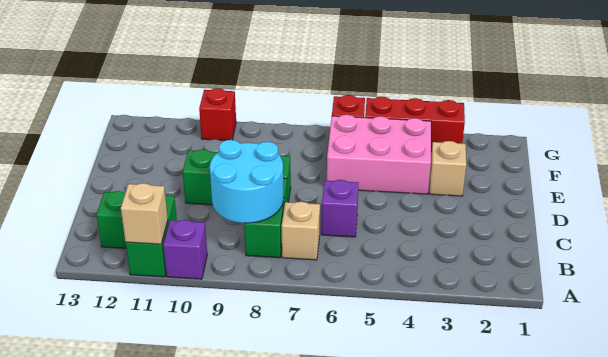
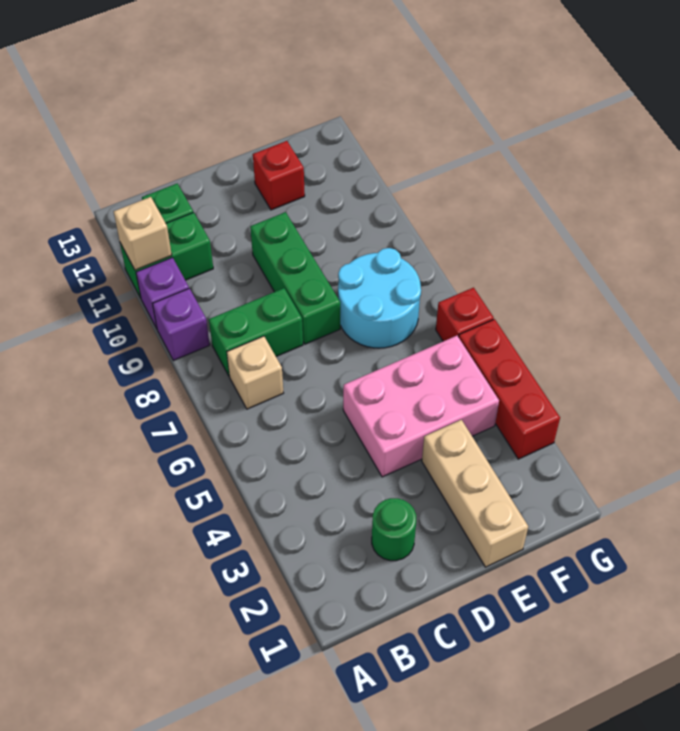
cyan round brick B8:C9 level 2 -> cyan round brick E7:F8 level 1
none -> green round brick C2 level 1
purple brick C6 level 1 -> purple brick A9 level 1
tan brick E3 level 1 -> tan brick E1:E3 level 1
pink brick E4:F6 level 1 -> pink brick D4:F5 level 1
red brick G10 level 1 -> red brick E12 level 1

